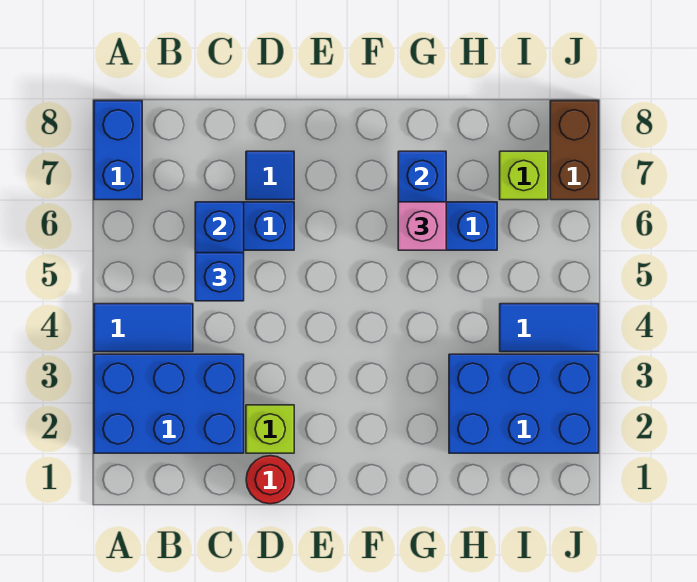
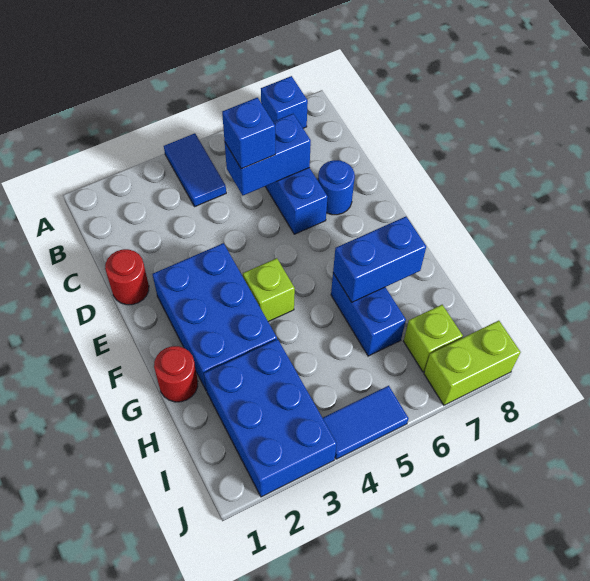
blue brick A2:C3 level 1 -> blue brick E2:G3 level 1
blue brick A7:A8 level 1 -> blue brick A7 level 1
lime brick D2 level 1 -> lime brick F4 level 1
blue tile D7 level 1 -> blue round brick D7 level 1
none -> red round brick G1 level 1
pink brick G6 level 3 -> none
blue tile I4:J4 level 1 -> blue tile J4:J5 level 1
brown brick J7:J8 level 1 -> lime brick J7:J8 level 1

